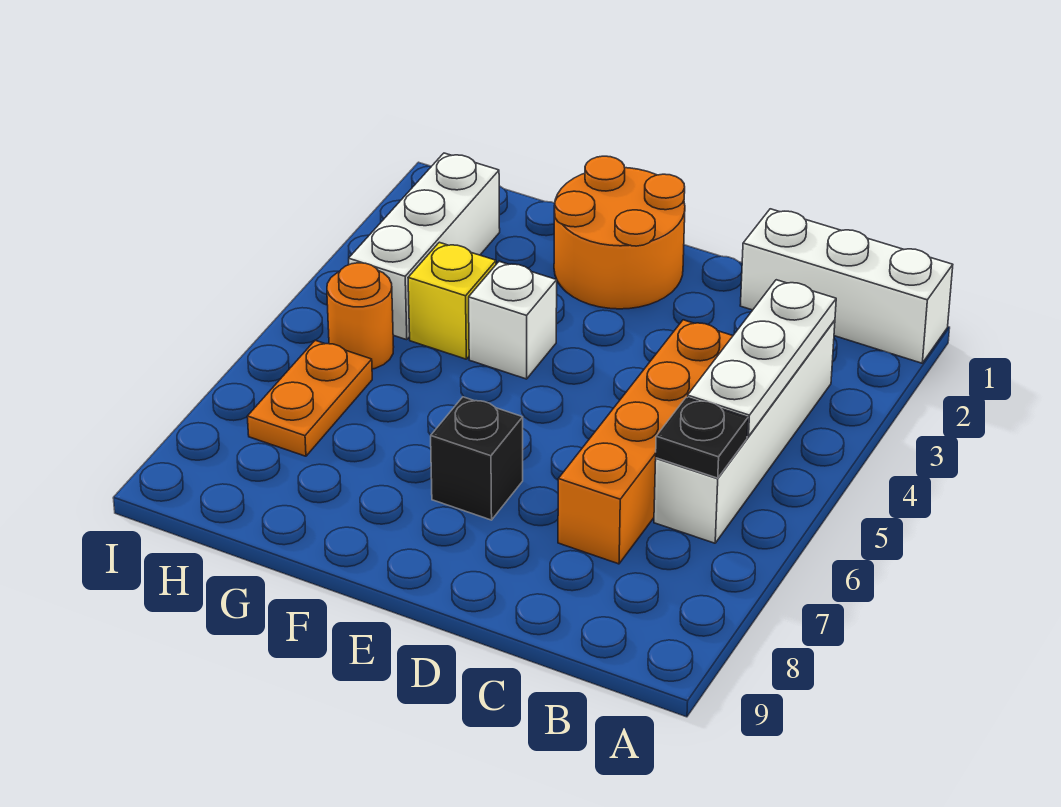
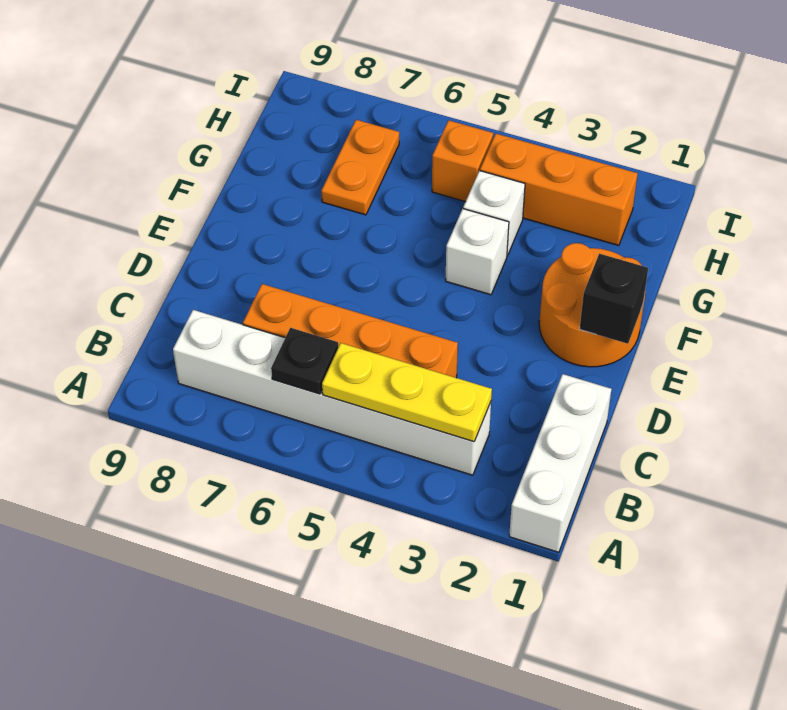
white brick B3:B6 level 1 -> white brick B3:B8 level 1
white plate B3:B5 level 2 -> yellow plate B3:B5 level 2
black brick E7 level 1 -> black brick E1 level 2
yellow brick G4 level 1 -> white brick G4 level 1
white brick H2:H4 level 1 -> orange brick H2:H4 level 1
orange round brick H5 level 1 -> orange brick H5 level 1
orange plate H6:H7 level 1 -> orange plate G7:H7 level 1

